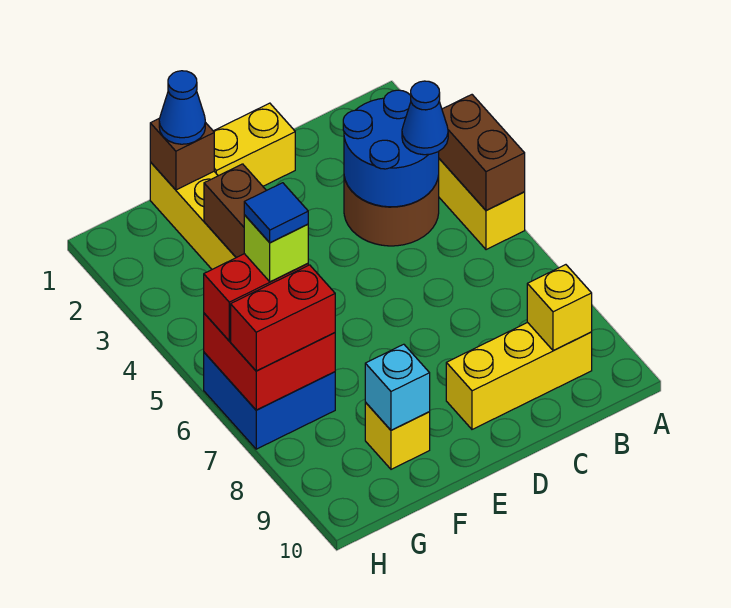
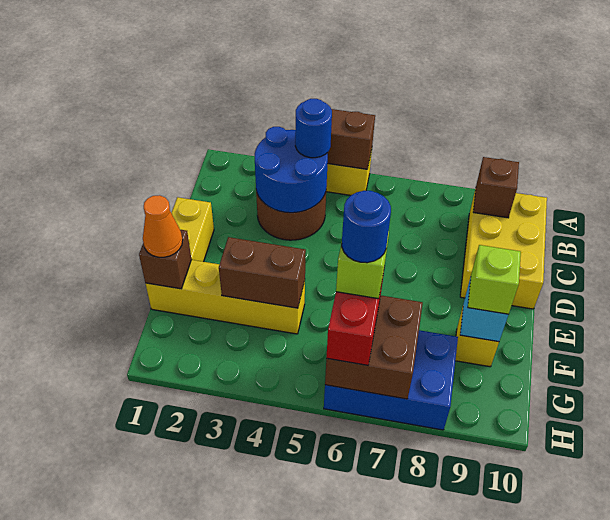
blue cone B4 level 3 -> blue round brick B4 level 3
yellow brick B9:D9 level 1 -> yellow brick B9:D10 level 1
yellow brick B9 level 2 -> brown brick B9 level 2
blue cone F1 level 3 -> orange cone F1 level 3
none -> lime brick F9 level 3
blue brick G6:H7 level 1 -> blue brick G6:H8 level 1
red brick G6:H7 level 2 -> brown brick G6:H7 level 2
blue tile G6 level 5 -> blue round brick G6 level 5
red brick G7:H7 level 3 -> none

